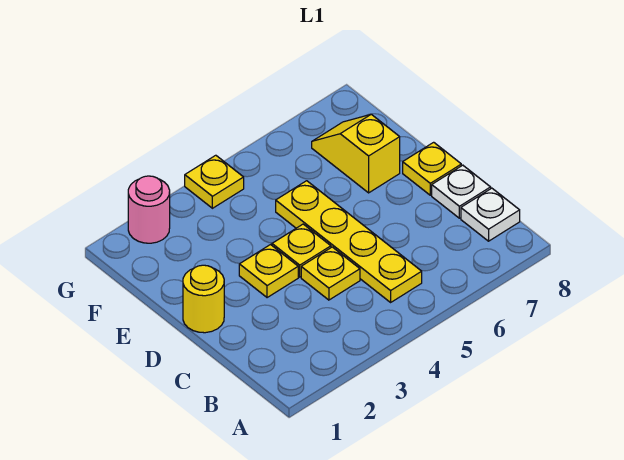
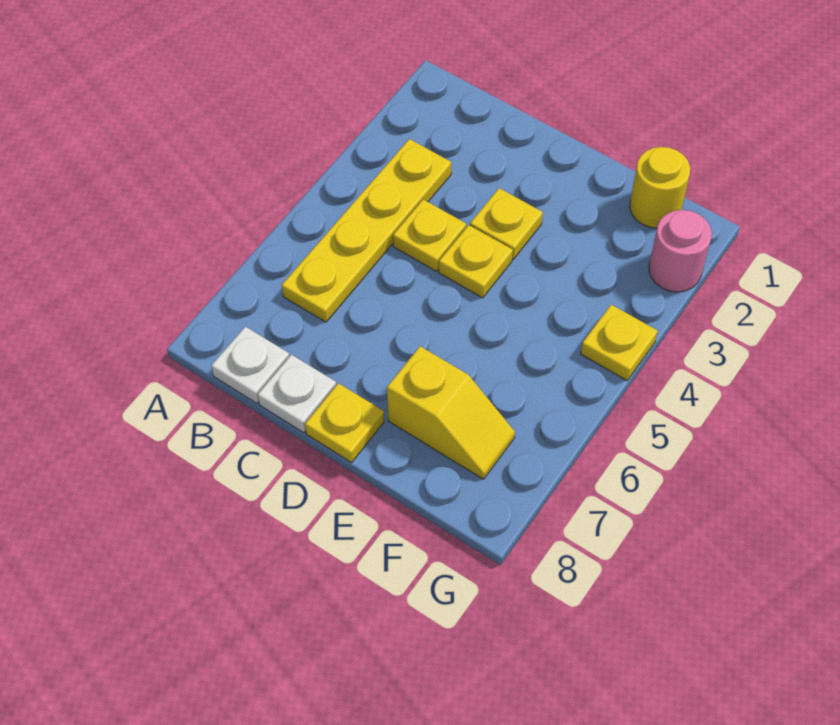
yellow plate B5:E5 level 1 -> yellow plate B3:B6 level 1
yellow round brick D1 level 1 -> yellow round brick F1 level 1

